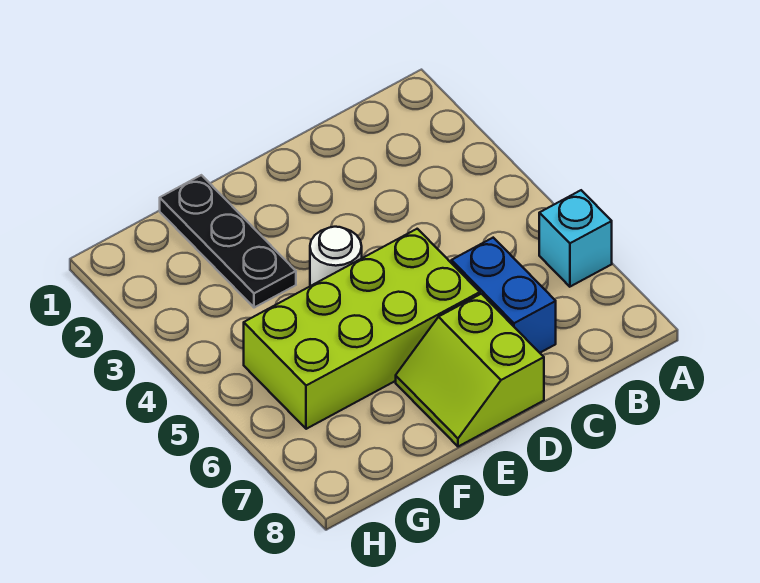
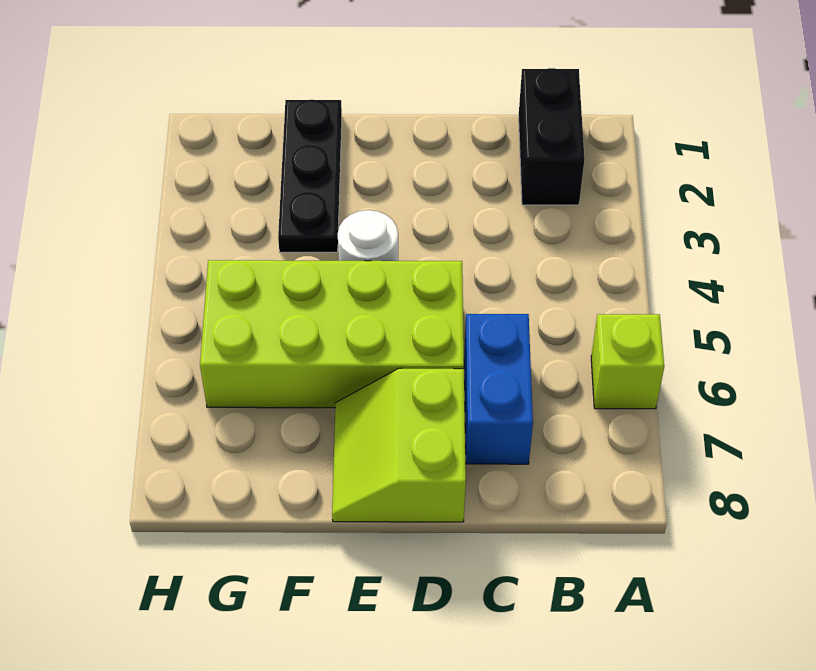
cyan brick A6 level 1 -> lime brick A6 level 1
none -> black brick B1:B2 level 1

